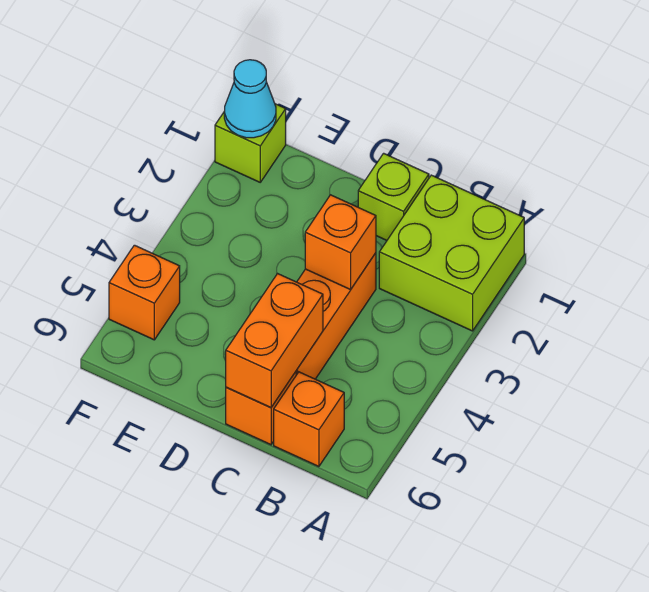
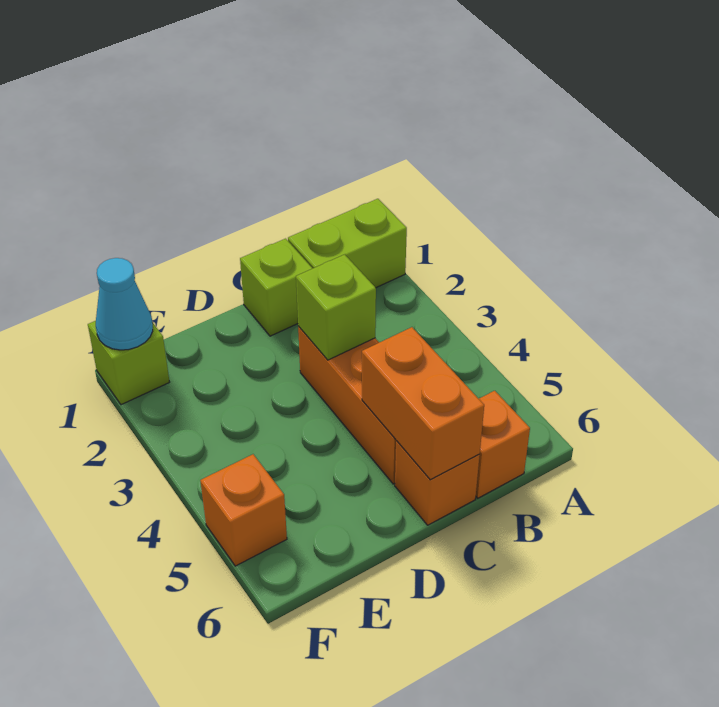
lime brick A1:B2 level 1 -> lime brick A1:B1 level 1
orange brick C3 level 2 -> lime brick C3 level 2

